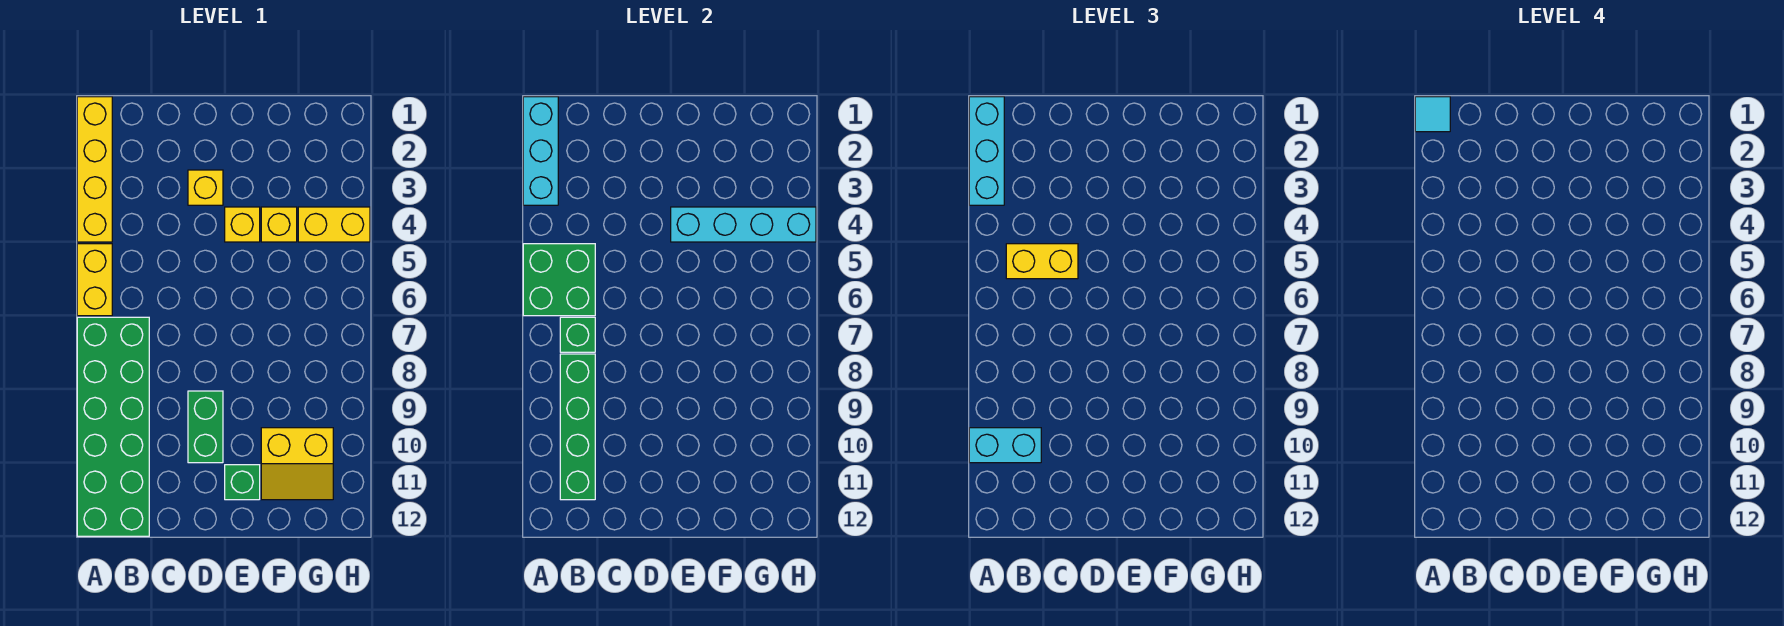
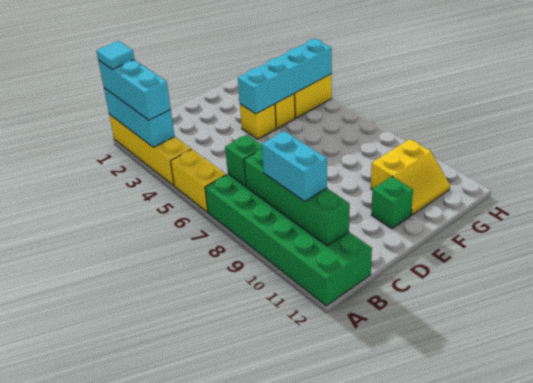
green brick A5:B6 level 2 -> none
cyan brick A10:B10 level 3 -> cyan brick B9:B10 level 3
yellow brick B5:C5 level 3 -> none
yellow brick D3 level 1 -> none
green brick D9:D10 level 1 -> none

